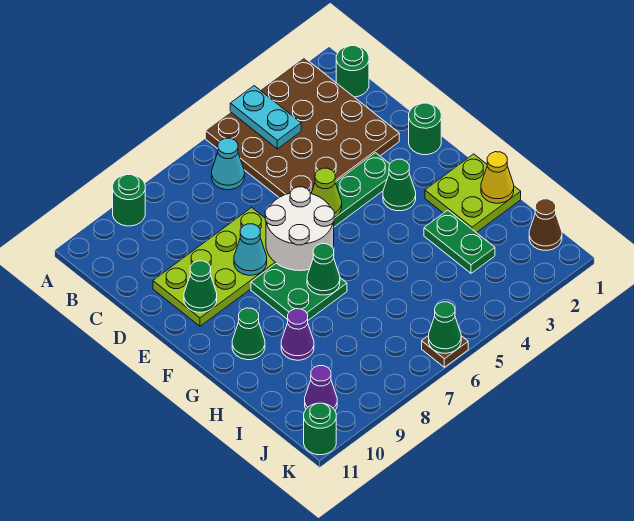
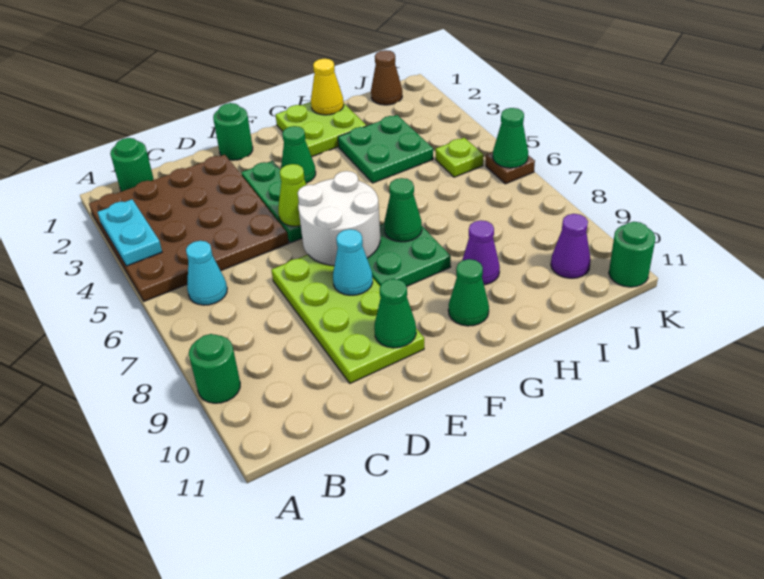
cyan plate A4:B4 level 2 -> cyan plate A3:A4 level 2
green plate H3:I3 level 1 -> green plate H3:I4 level 1
none -> lime plate J5 level 1

